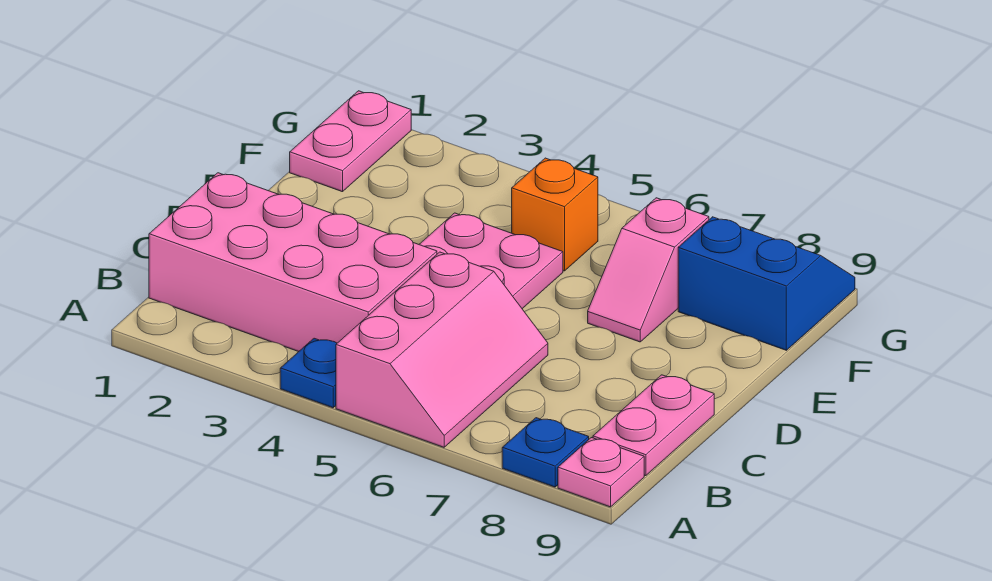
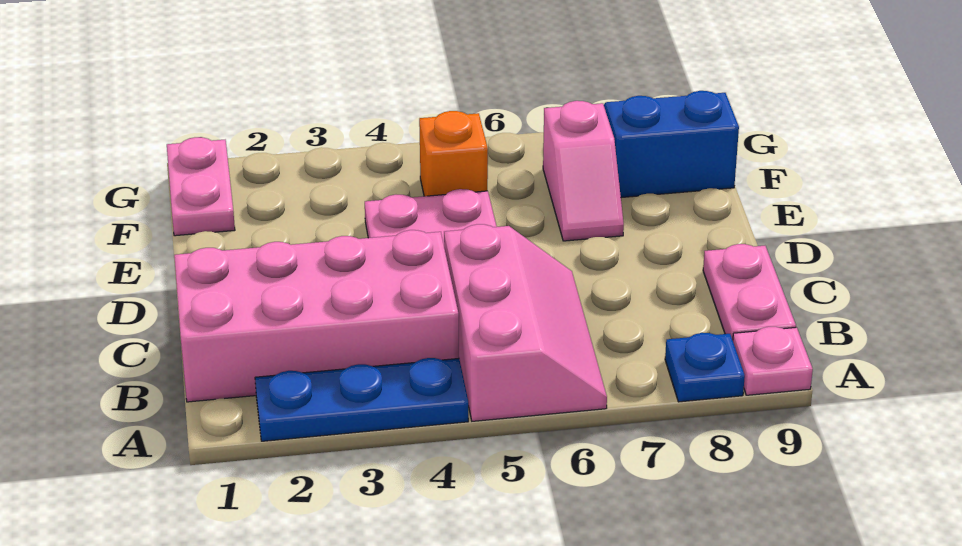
blue plate A4 level 1 -> blue plate A2:A4 level 1

